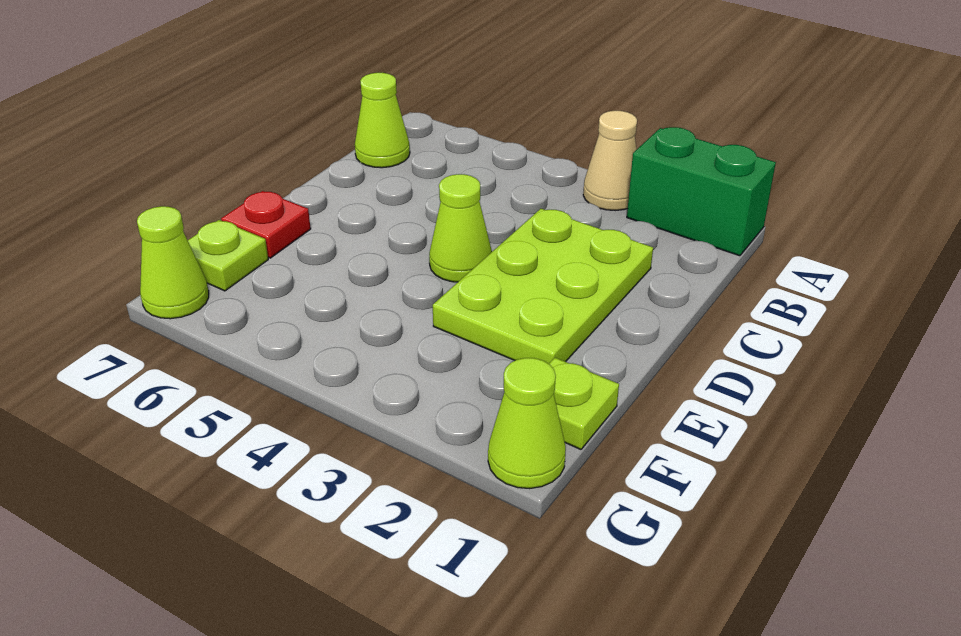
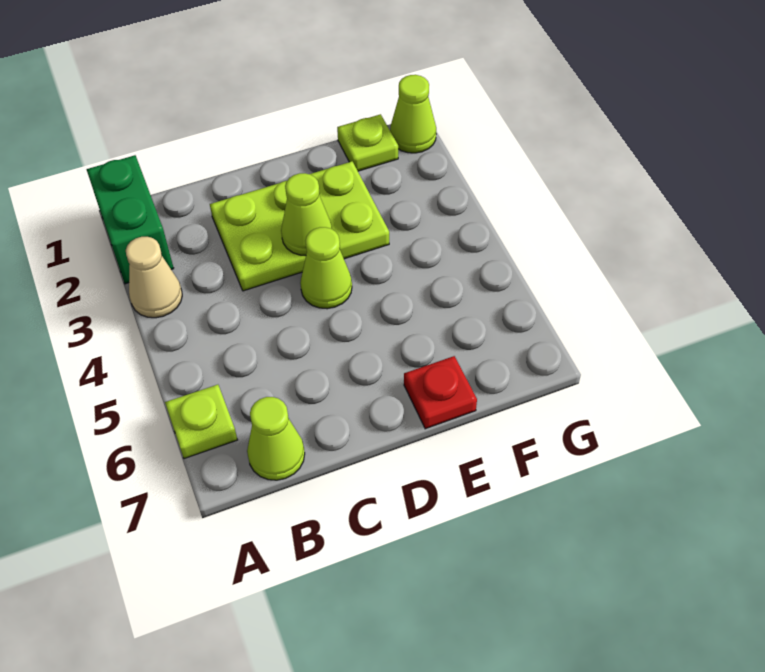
lime plate F7 level 1 -> lime plate A6 level 1
lime cone G7 level 1 -> lime cone D3 level 2

